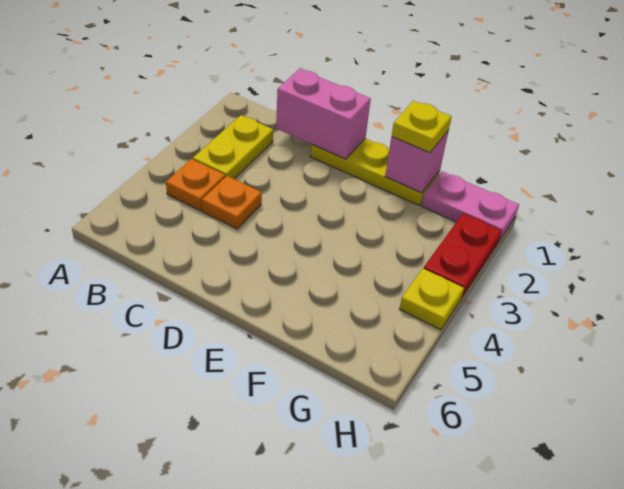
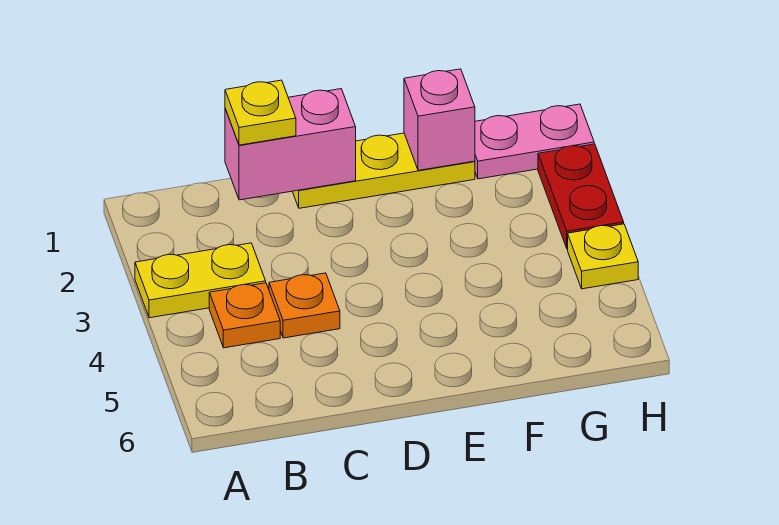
yellow plate B2:B3 level 1 -> yellow plate A3:B3 level 1
yellow plate F1 level 3 -> yellow plate C1 level 3

